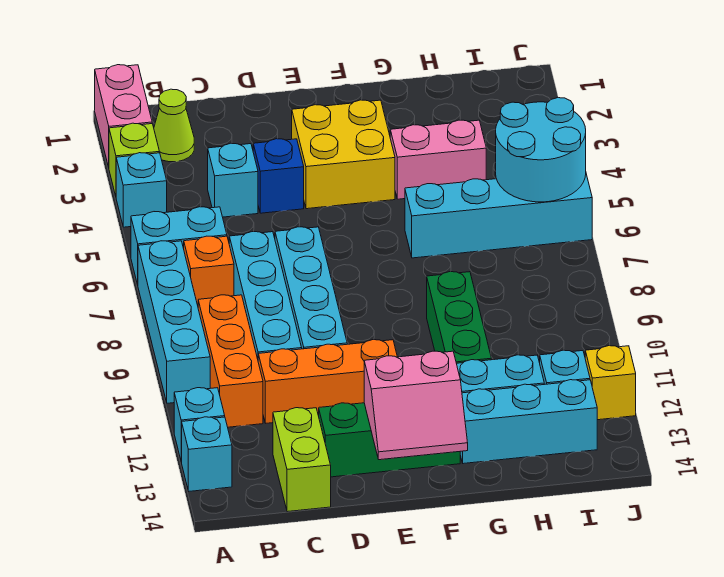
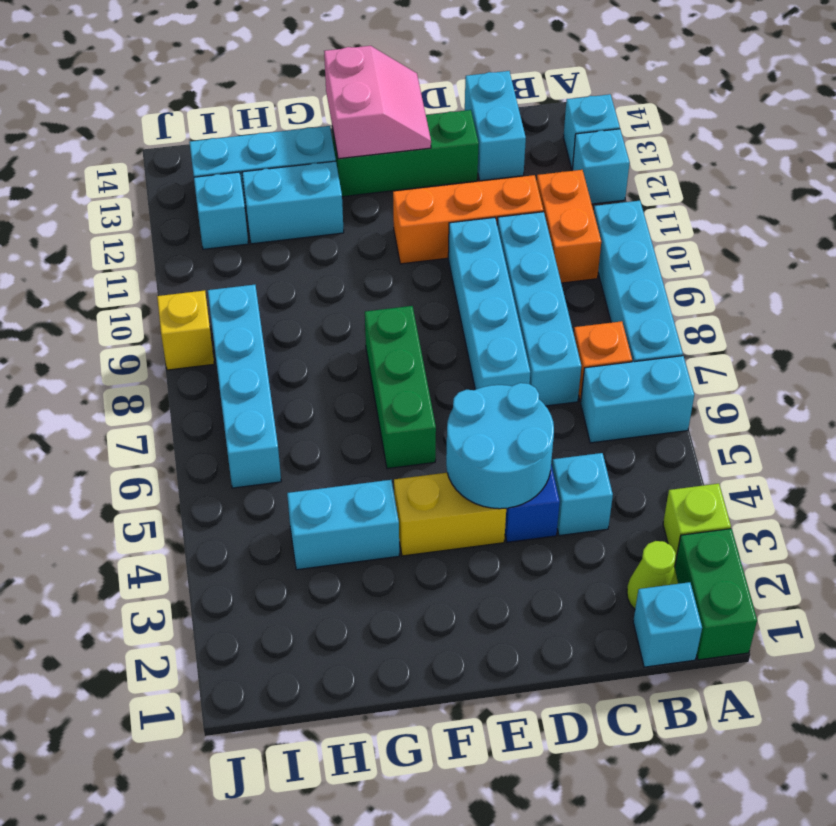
pink brick A1:A2 level 1 -> green brick A1:A2 level 1
cyan brick A4 level 1 -> cyan brick B1 level 1
orange brick B9:B11 level 1 -> orange brick B10:B11 level 1
lime brick C13:C14 level 1 -> cyan brick C13:C14 level 1
yellow brick E3:F4 level 1 -> yellow brick E4:F4 level 1
pink slope E13:F14 level 2 top 13 -> pink slope E13:F14 level 2 top F
pink brick G4:H4 level 1 -> cyan brick G4:H4 level 1
cyan brick G6:J6 level 1 -> cyan brick I6:I9 level 1
green brick G9:G11 level 1 -> green brick F6:F8 level 1
cyan round brick I5:J6 level 2 -> cyan round brick D4:E5 level 2
yellow brick J12 level 1 -> yellow brick J9 level 1

